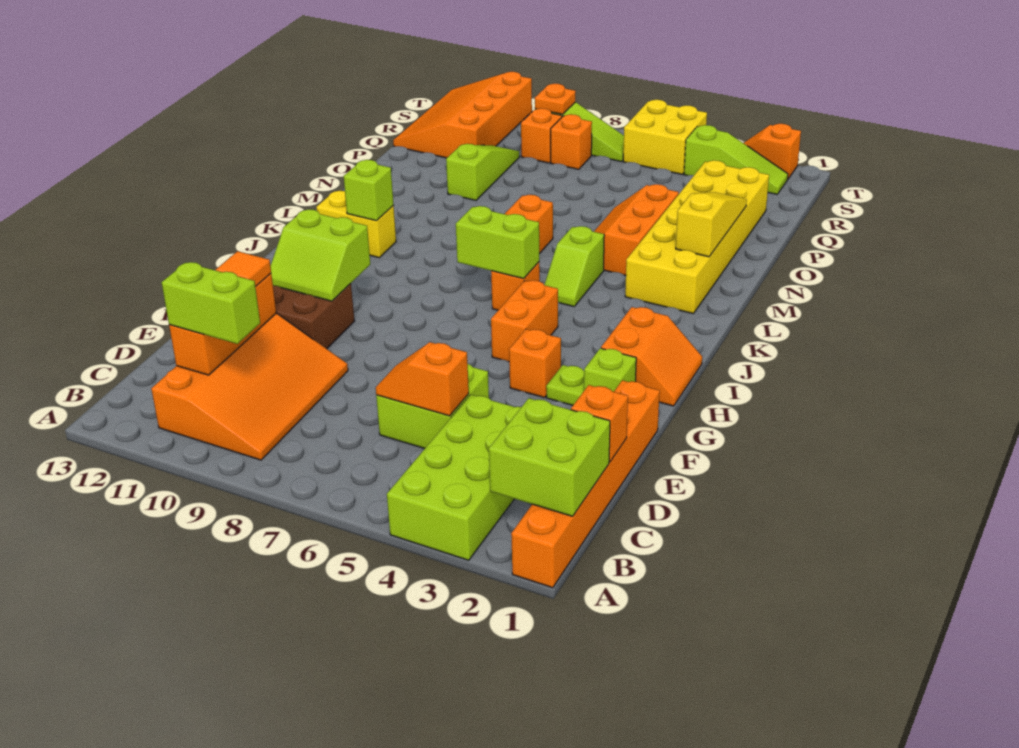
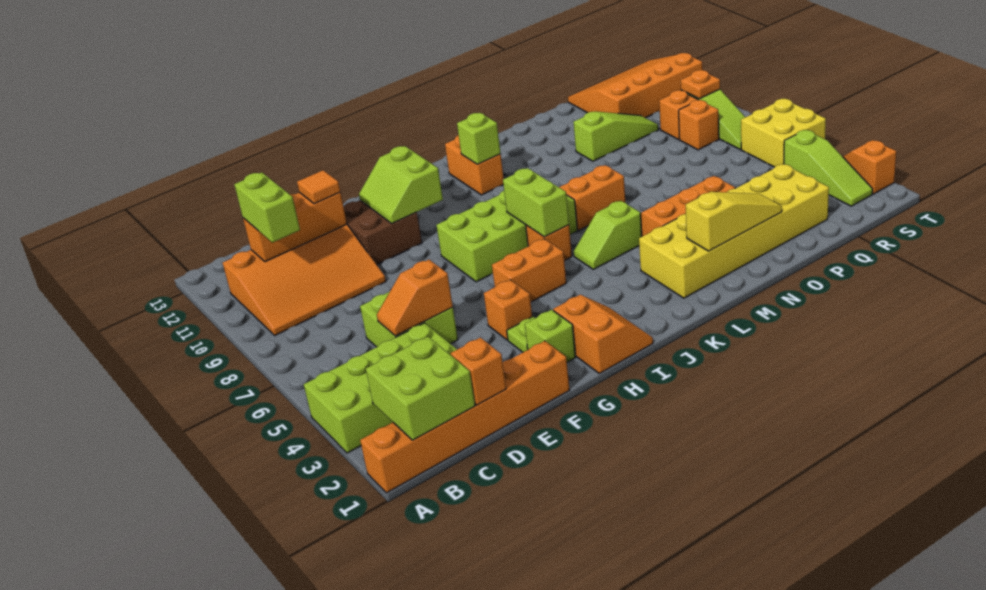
orange slope D5:D6 level 2 top 5 -> orange slope D5:E5 level 2 top E
orange slope H1:I2 level 1 top 2 -> orange slope H1:I2 level 1 top H
none -> lime brick H7:K8 level 1
yellow brick K11:K12 level 1 -> orange brick K11:K12 level 1

